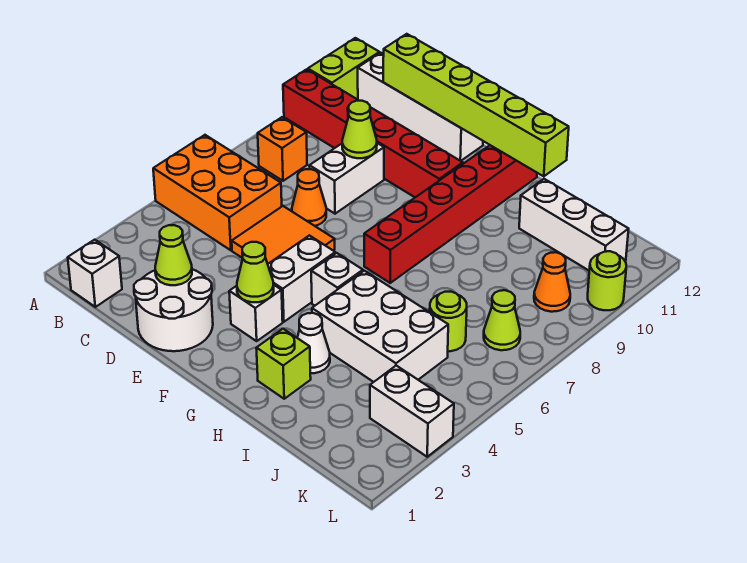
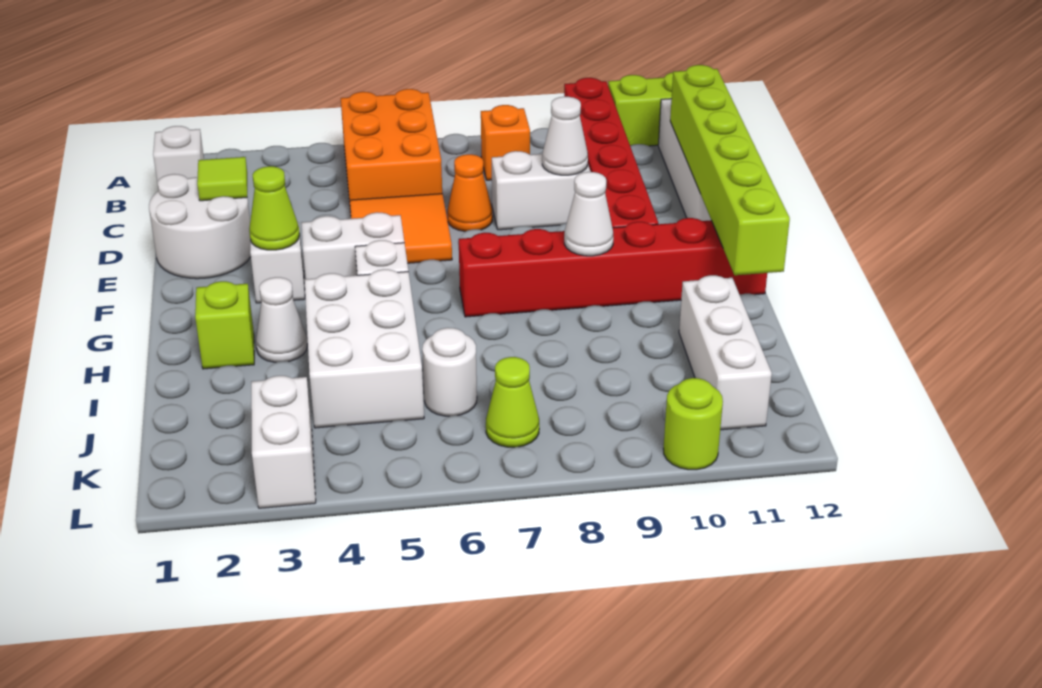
lime cone D2 level 2 -> lime tile D2 level 2
lime cone D9 level 2 -> white cone D9 level 2
none -> white cone G9 level 2
lime round brick J6 level 1 -> white round brick J6 level 1
orange cone K9 level 1 -> none

